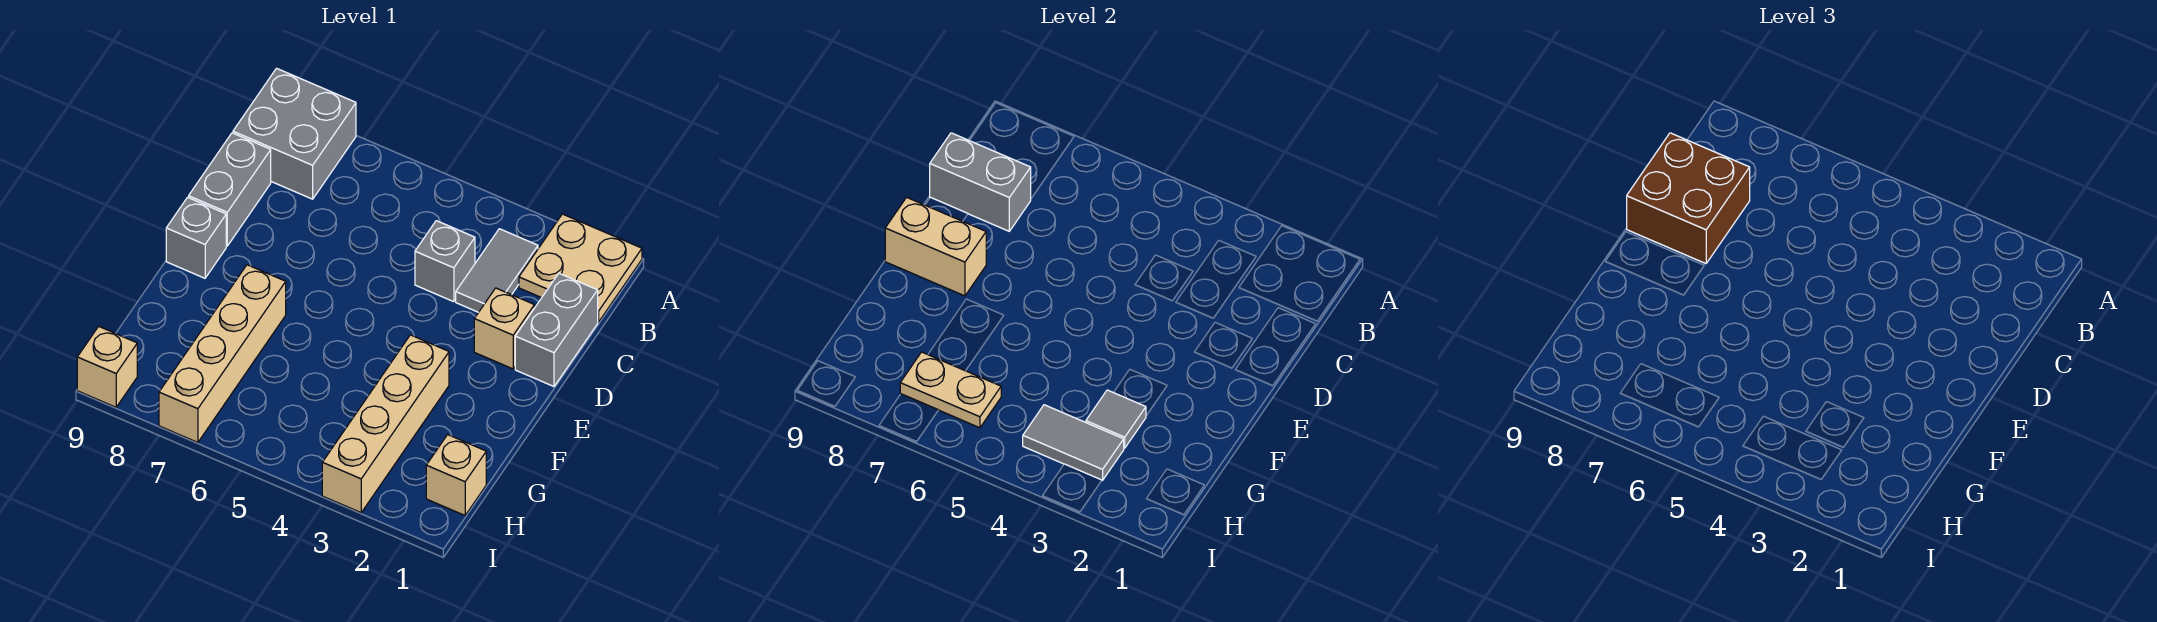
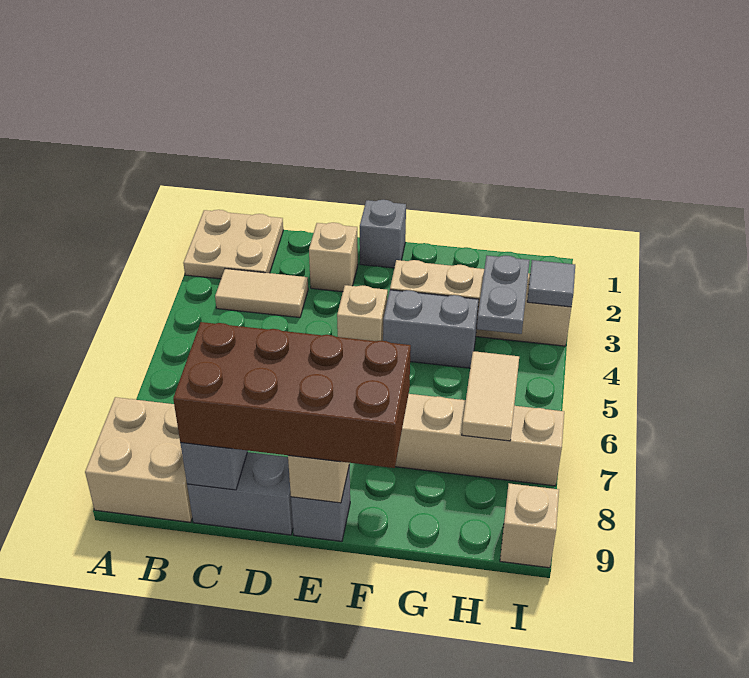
grey brick A8:B9 level 1 -> tan brick A8:B9 level 1
grey tile B3:C3 level 1 -> tan tile B3:C3 level 1
grey brick C1:D1 level 1 -> grey brick F4:G4 level 1
grey brick C4 level 1 -> grey brick E1 level 1
brown brick C8:D9 level 3 -> brown brick C8:F9 level 3
grey tile G3 level 2 -> grey tile I3 level 2
tan brick H1 level 1 -> tan brick E4 level 1
grey tile H3:H4 level 2 -> grey plate H3:H4 level 2
tan plate H6:H7 level 2 -> tan tile H6:H7 level 2

